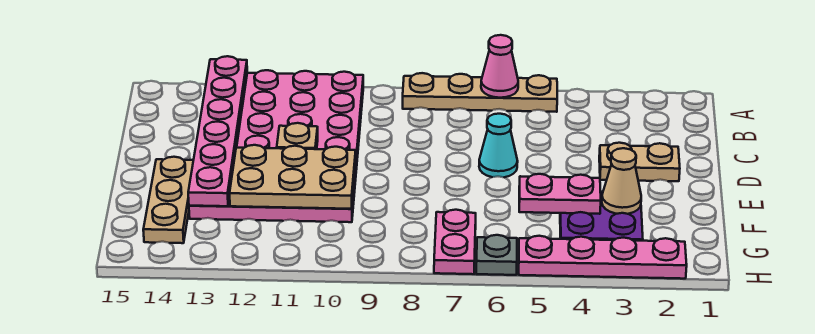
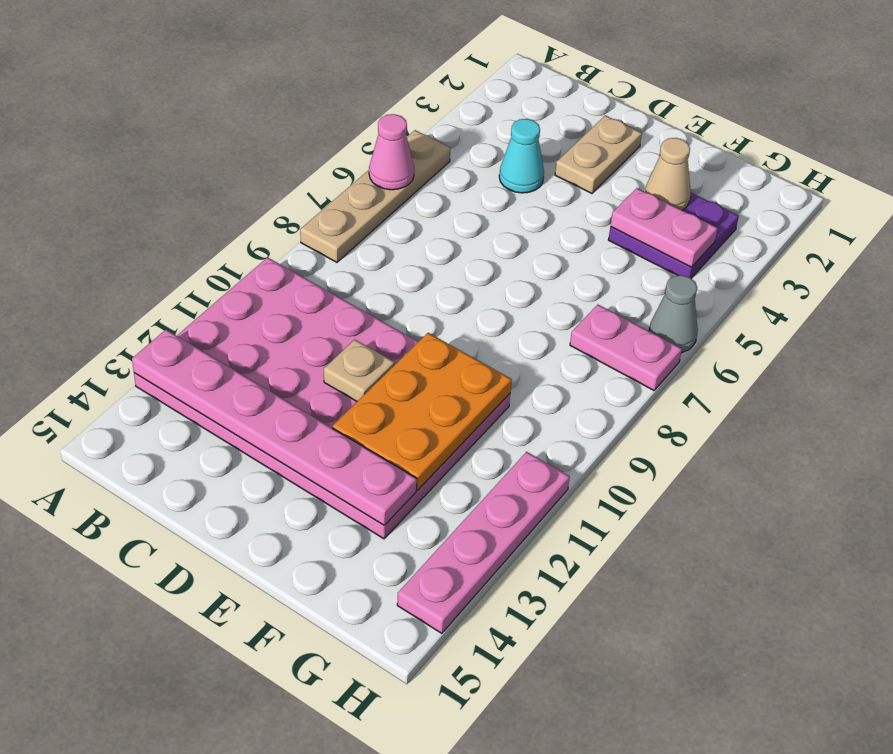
cyan cone D6 level 1 -> cyan cone C4 level 1
tan plate E10:F12 level 2 -> orange plate E10:F12 level 2
tan plate E14:G14 level 1 -> none
pink plate F4:F5 level 2 -> pink plate F4:G4 level 2
pink plate H2:H5 level 1 -> pink plate H11:H14 level 1
grey plate H6 level 1 -> grey cone H6 level 1

